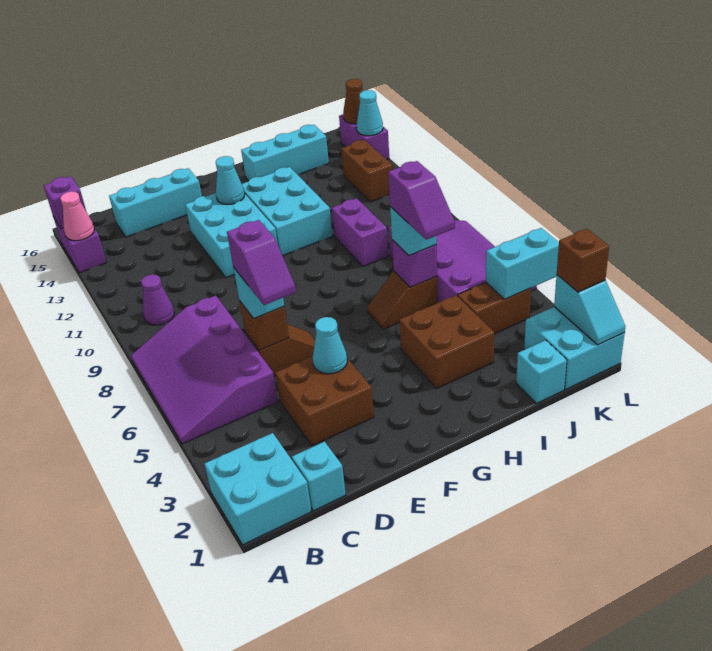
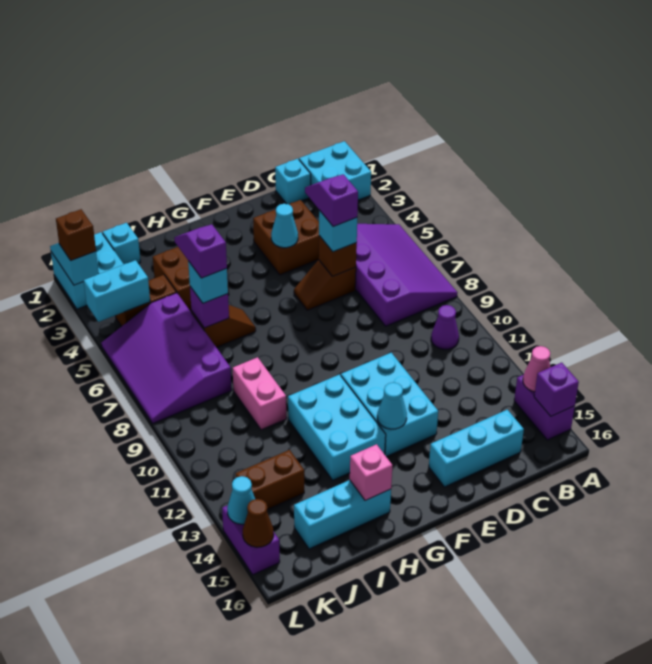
none -> pink brick H15 level 2
purple brick I9:I10 level 1 -> pink brick I9:I10 level 1
brown brick K12:K13 level 1 -> brown brick J13:K13 level 1

